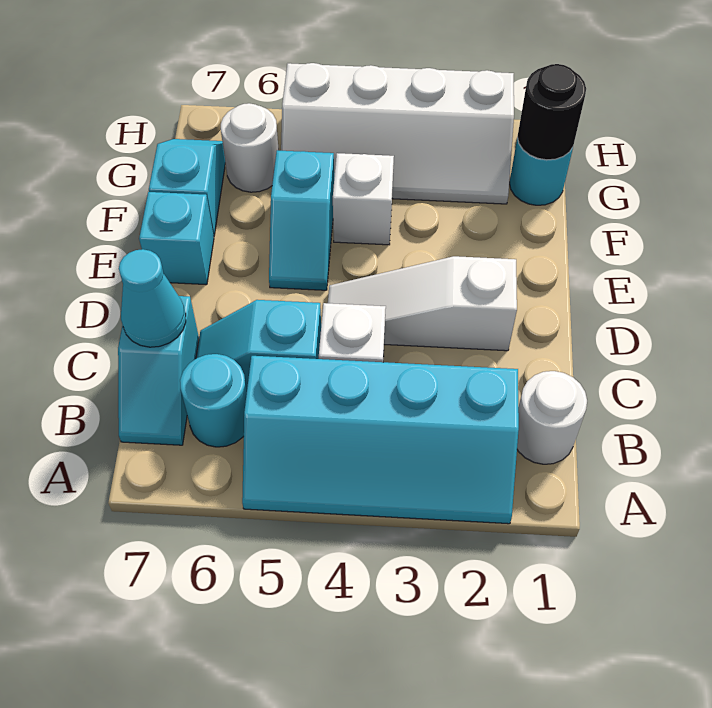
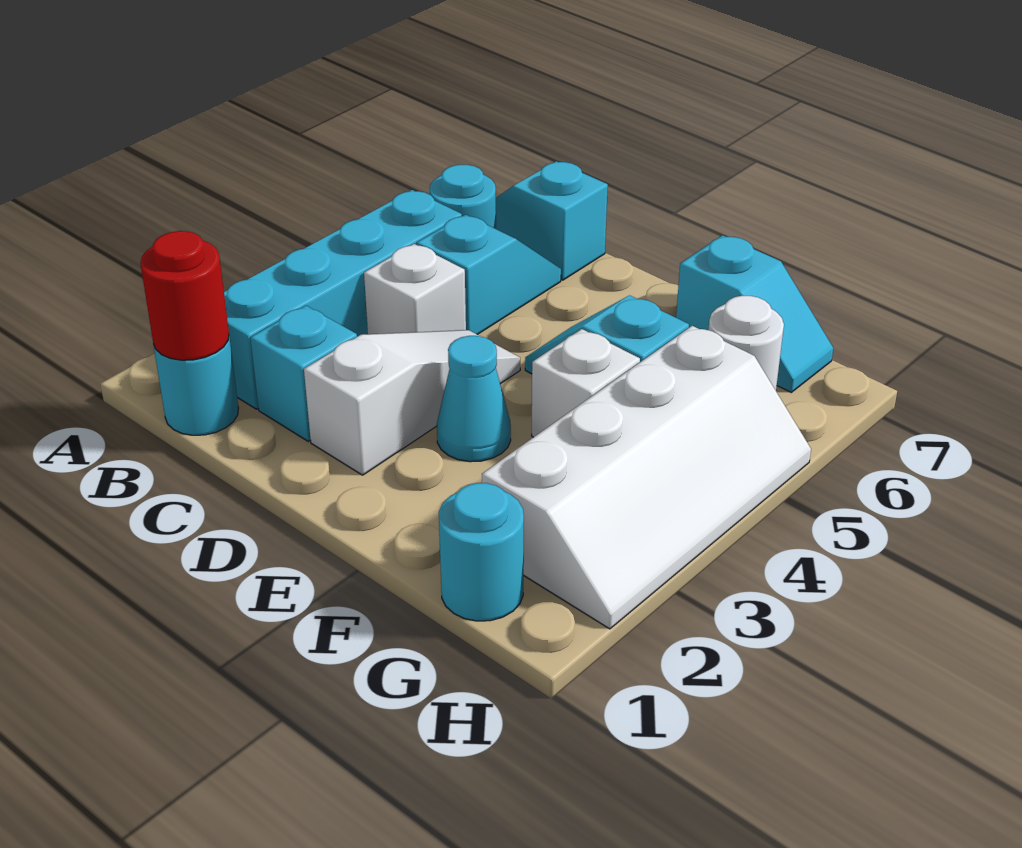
white round brick B1 level 1 -> cyan round brick B1 level 1
none -> red round brick B1 level 2
cyan cone C7 level 2 -> cyan cone E3 level 1
cyan brick E7 level 1 -> cyan brick C2 level 1
black round brick G1 level 2 -> none
white slope G2:H5 level 1 top H -> white slope G2:H5 level 1 top G

